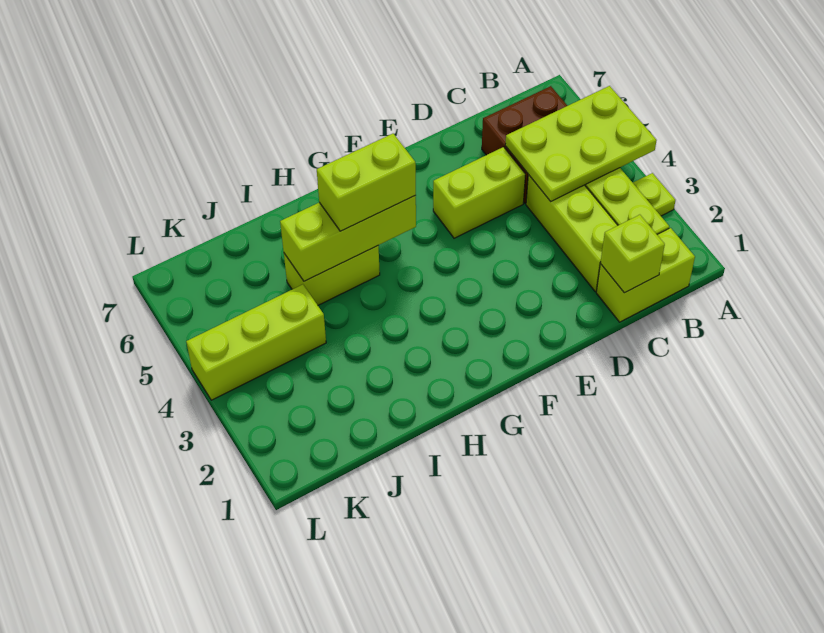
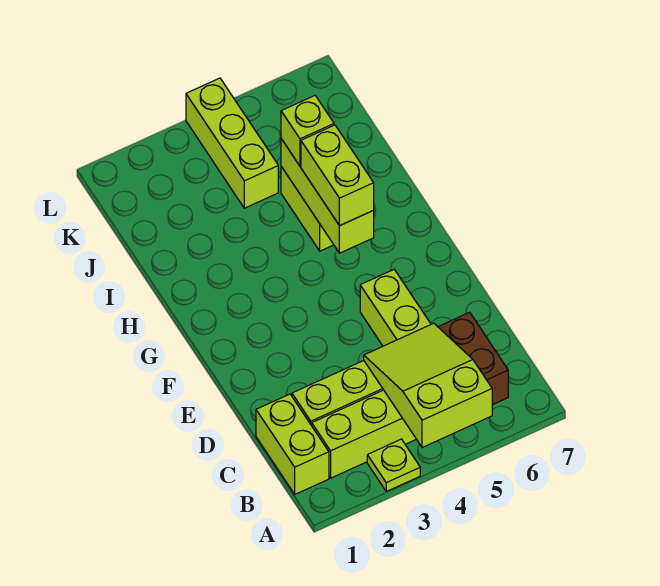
lime plate A4:C5 level 2 -> lime slope A4:C5 level 2 top A
lime brick C1 level 2 -> lime brick I5 level 3

